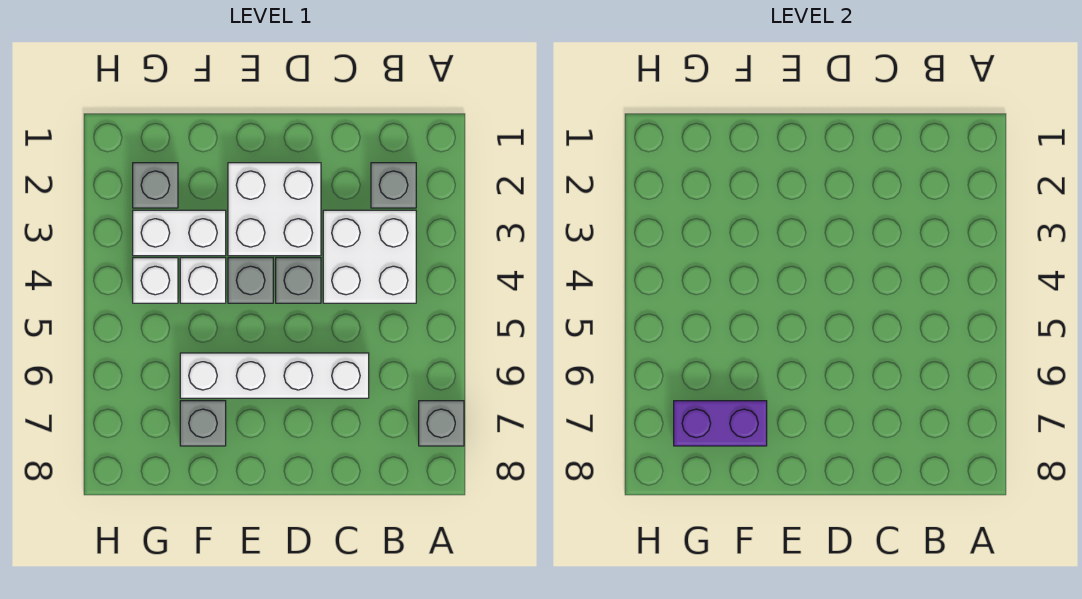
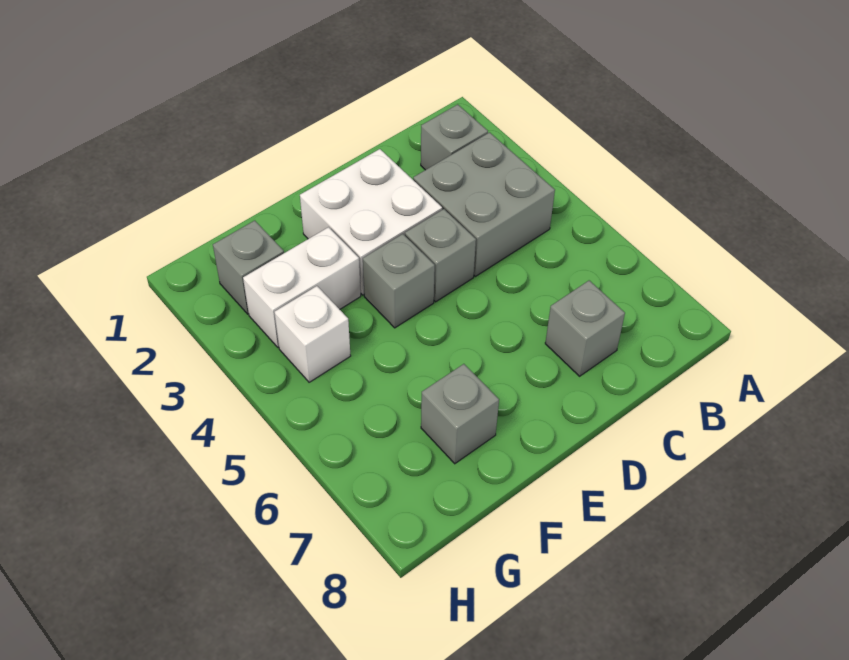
grey brick A7 level 1 -> grey brick C7 level 1
white brick B3:C4 level 1 -> grey brick B3:C4 level 1
white brick C6:F6 level 1 -> none
white brick F4 level 1 -> none
purple brick F7:G7 level 2 -> none

